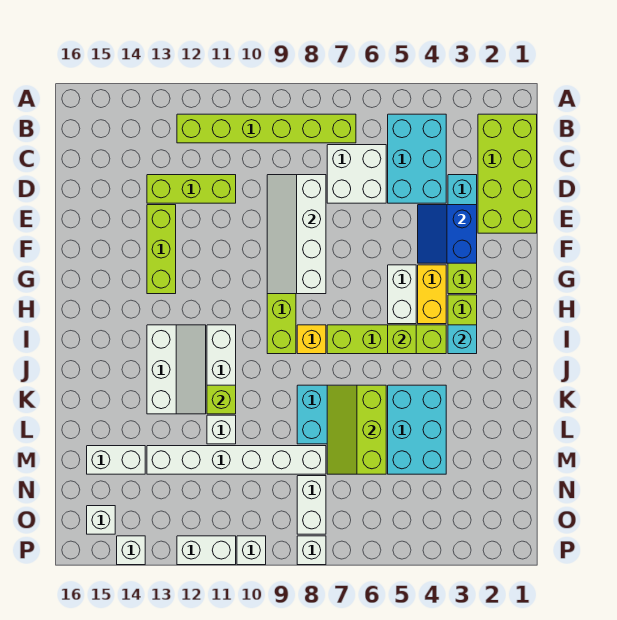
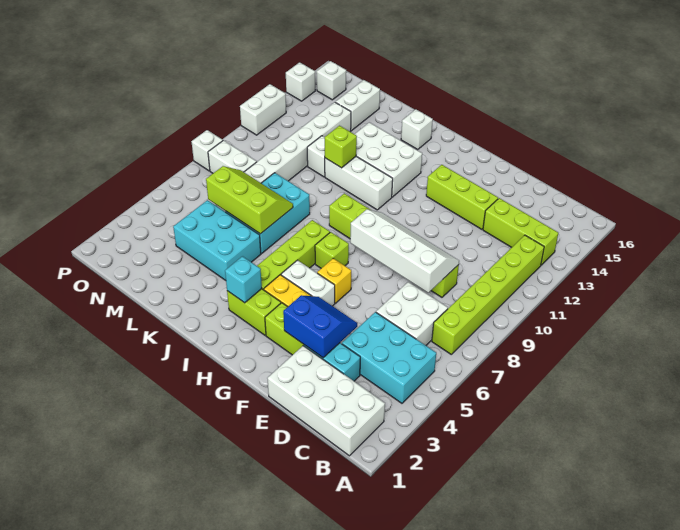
lime brick B1:E2 level 1 -> white brick B1:E2 level 1
lime brick D11:D13 level 1 -> lime brick B13:D13 level 1
lime brick I5 level 2 -> lime brick H7 level 1
yellow brick I8 level 1 -> yellow brick G6 level 1
white slope I12:K13 level 1 top 13 -> white brick I12:K13 level 1
white brick P10 level 1 -> white brick J15 level 1

